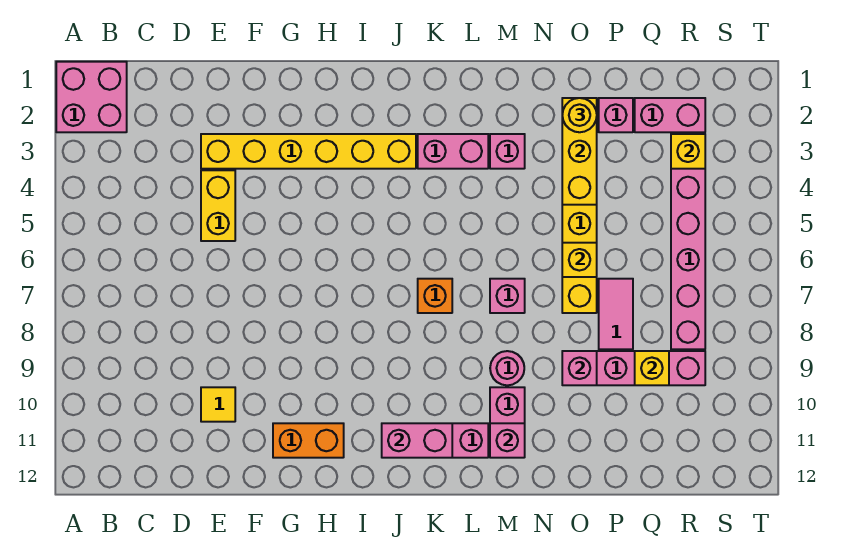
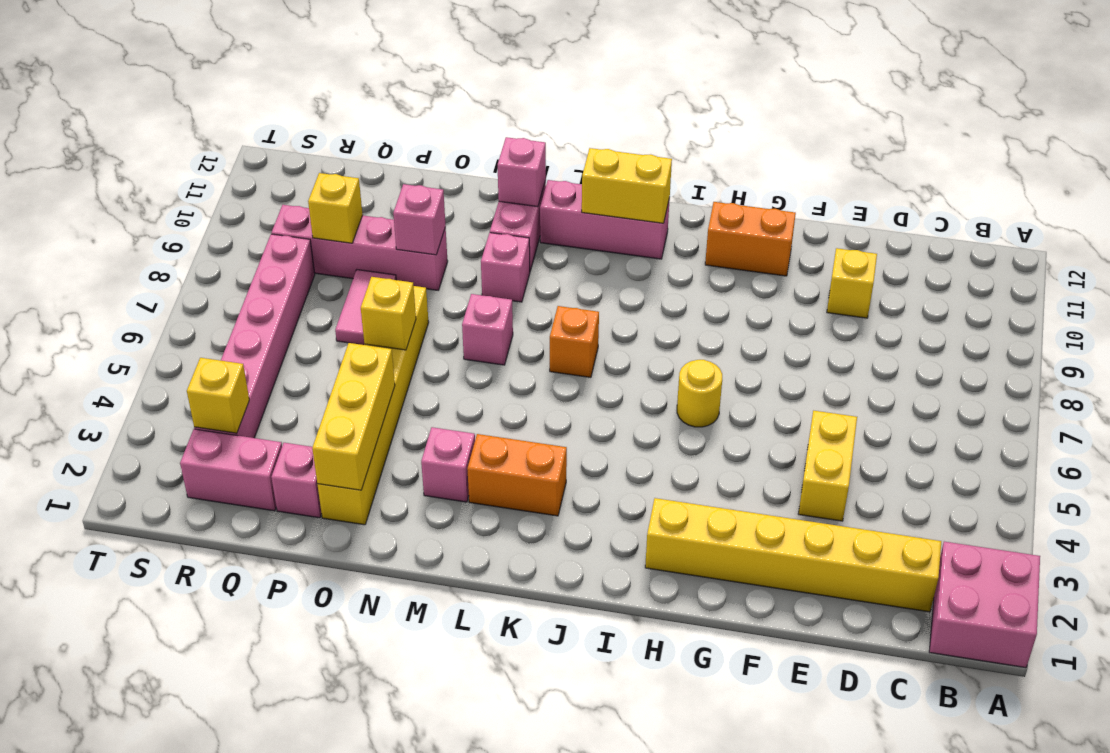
yellow brick E3:J3 level 1 -> yellow brick C2:H2 level 1
yellow tile E10 level 1 -> yellow brick E10 level 1
pink brick J11:K11 level 2 -> yellow brick J11:K11 level 2
pink brick K3:L3 level 1 -> orange brick K3:L3 level 1
pink round brick M9 level 1 -> pink brick M9 level 1
yellow round brick O2 level 3 -> yellow round brick H6 level 1

